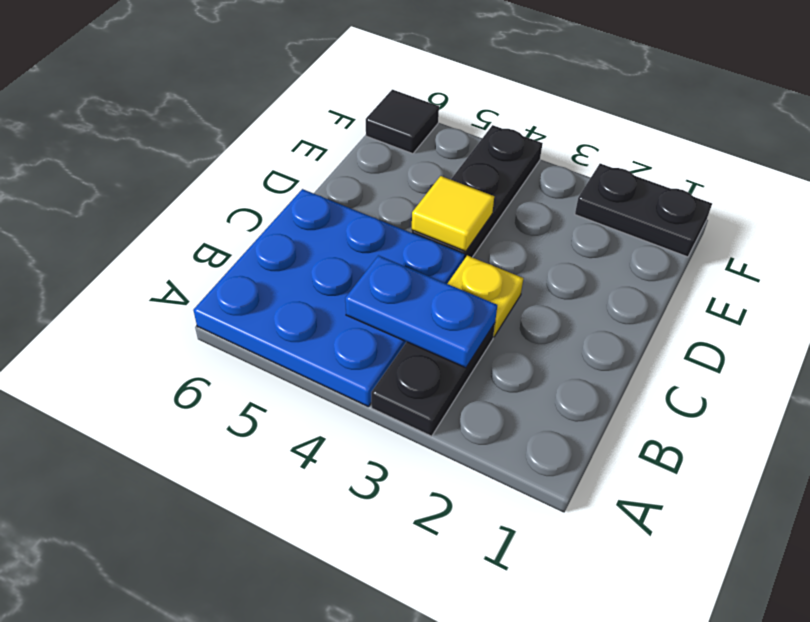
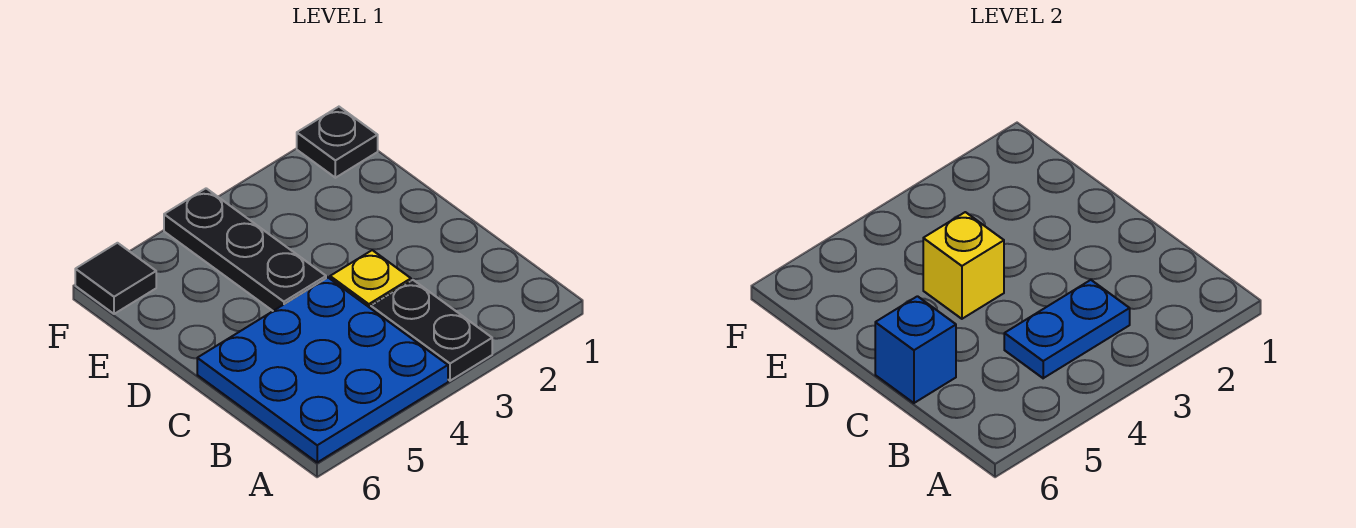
none -> blue brick C6 level 2
yellow tile D4 level 2 -> yellow brick D4 level 2
black plate F1:F2 level 1 -> black plate F1 level 1

